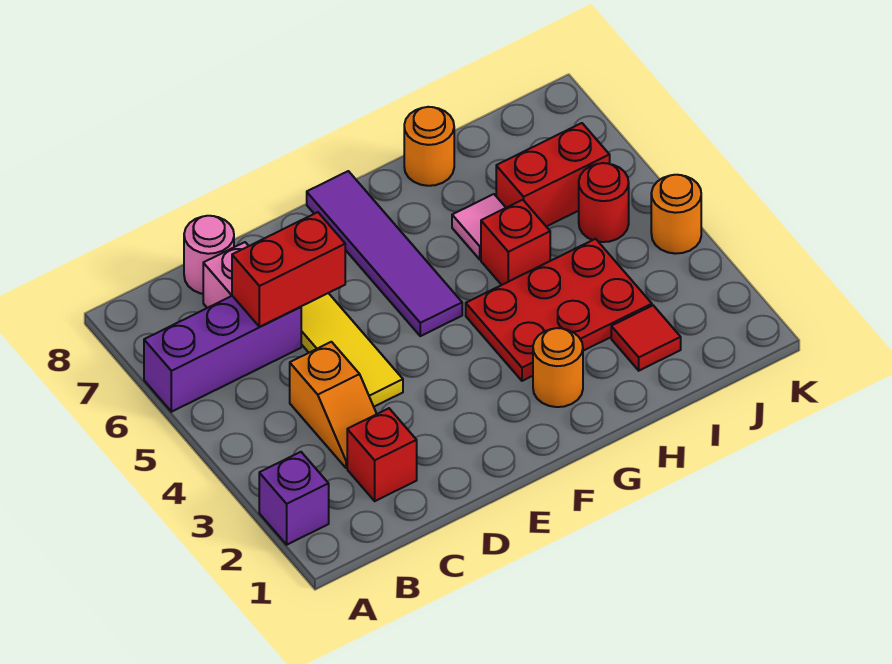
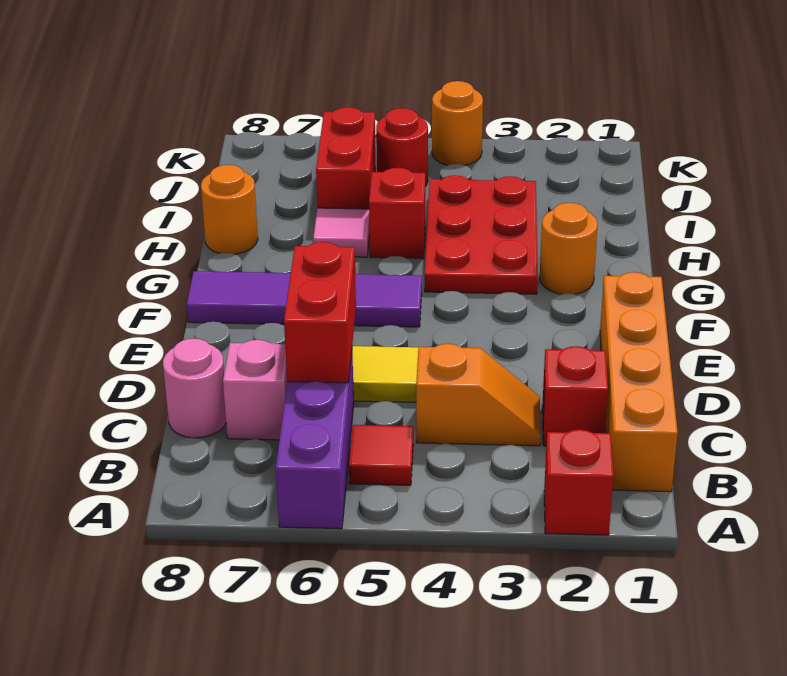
purple brick A2 level 1 -> red brick A2 level 1
none -> orange brick B1:E1 level 1
red tile I2 level 1 -> red tile B5 level 1

